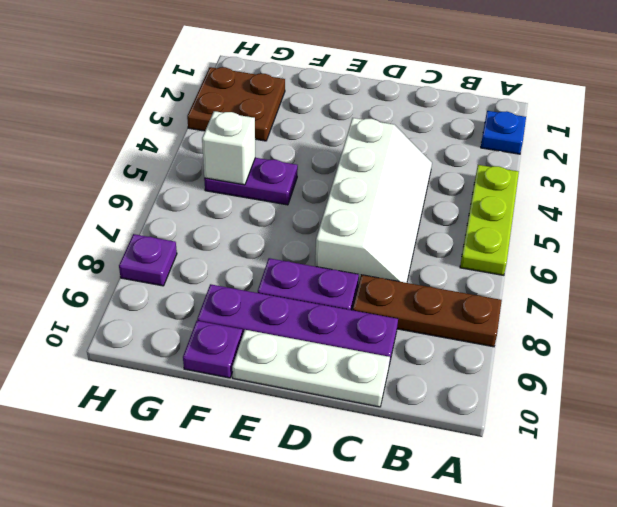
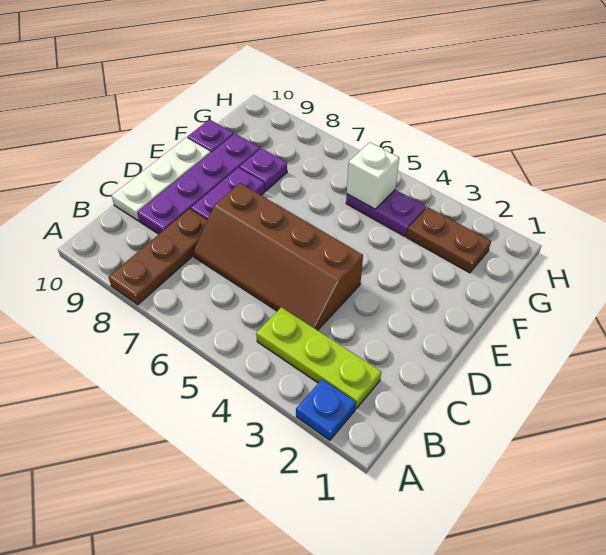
lime plate A4:A6 level 1 -> lime plate B2:B4 level 1
white slope C4:D7 level 1 top D -> brown slope C4:D7 level 1 top D
purple plate F5:G5 level 1 -> purple plate G4:G5 level 1
brown plate G2:H3 level 1 -> brown plate G2:G3 level 1
purple plate H8 level 1 -> purple plate F8 level 1

